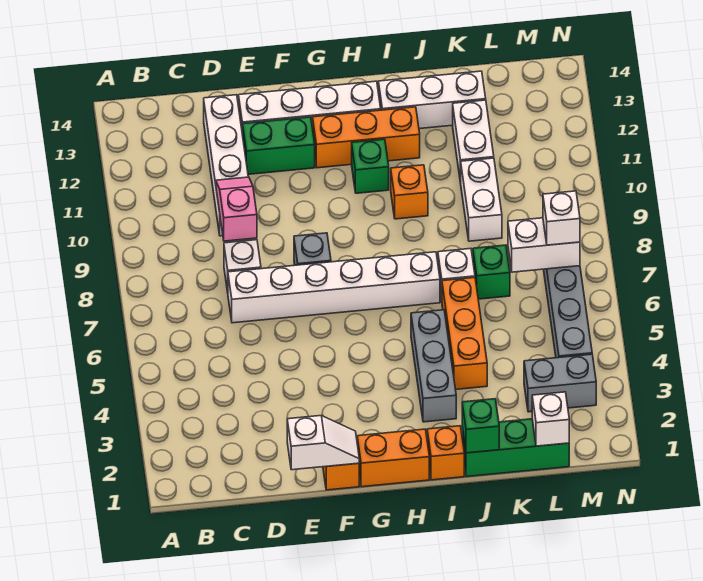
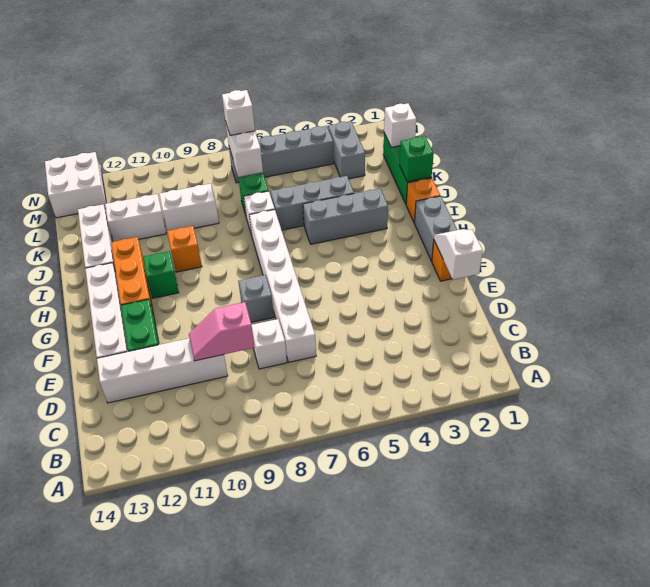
orange brick G1:H1 level 1 -> grey brick G1:H1 level 1
orange brick J4:J6 level 1 -> grey brick J4:J6 level 1
none -> white brick M13:N14 level 1

